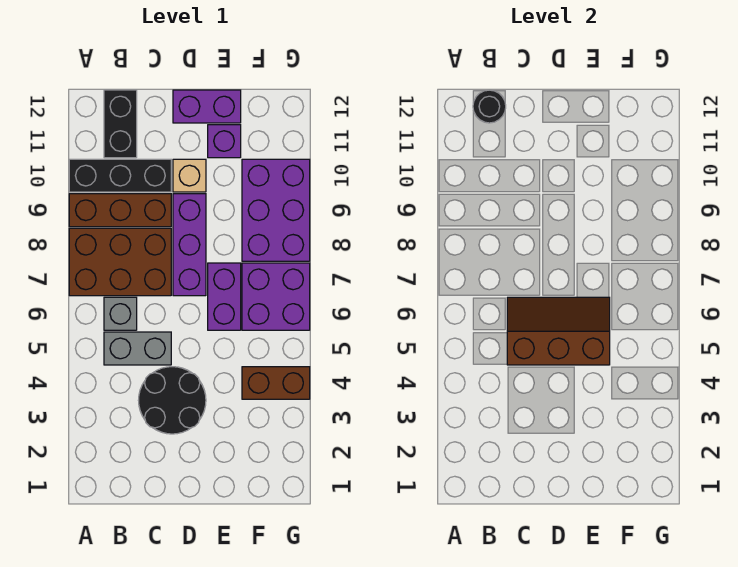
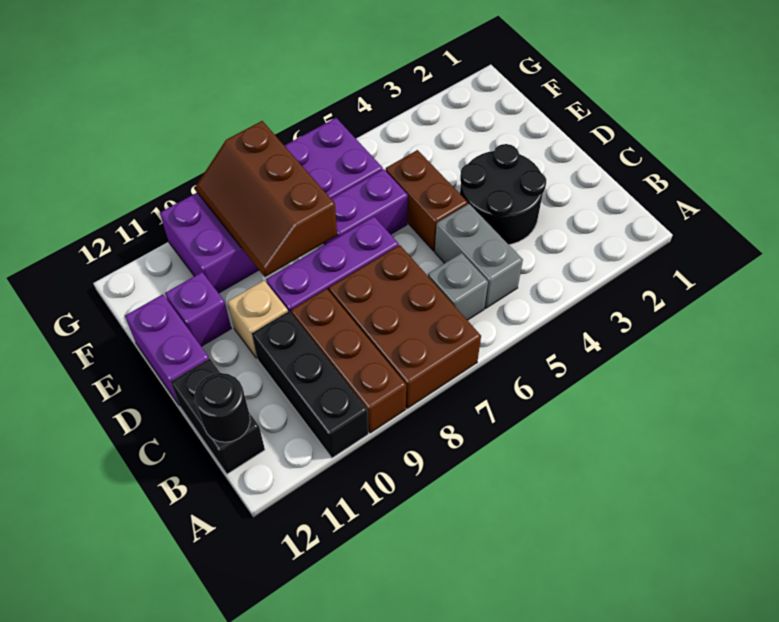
black brick B11:B12 level 1 -> black brick B12:C12 level 1
brown slope C5:E6 level 2 top 5 -> brown slope E8:G9 level 2 top 8
brown brick F4:G4 level 1 -> brown brick D5:E5 level 1

